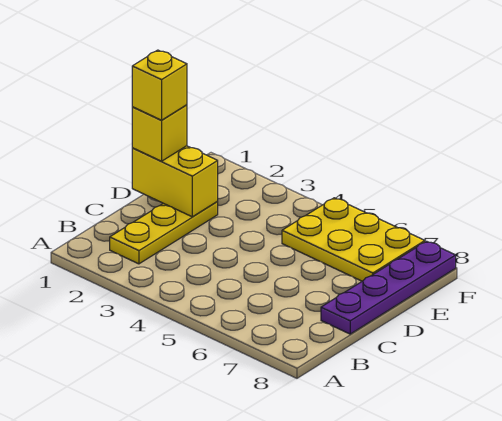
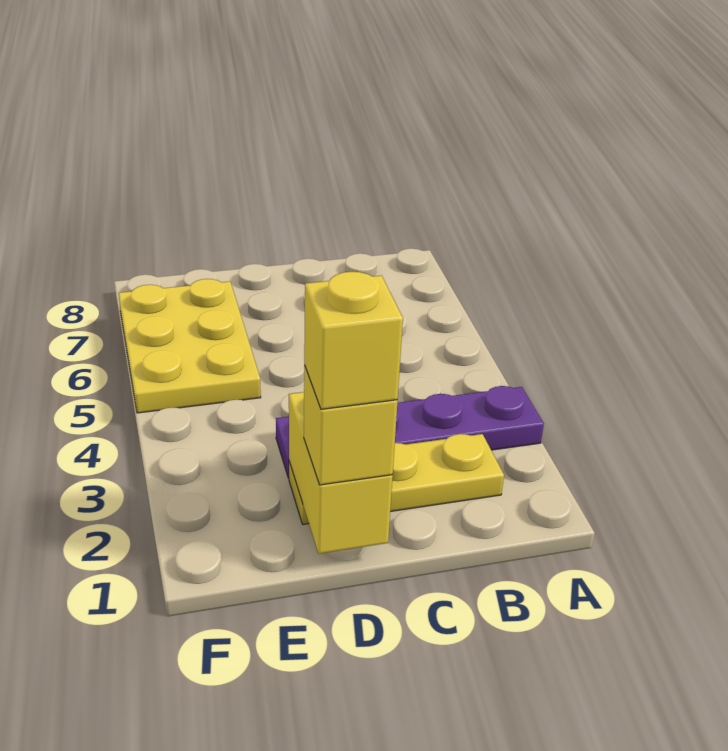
purple plate C8:F8 level 1 -> purple plate A3:D3 level 1

